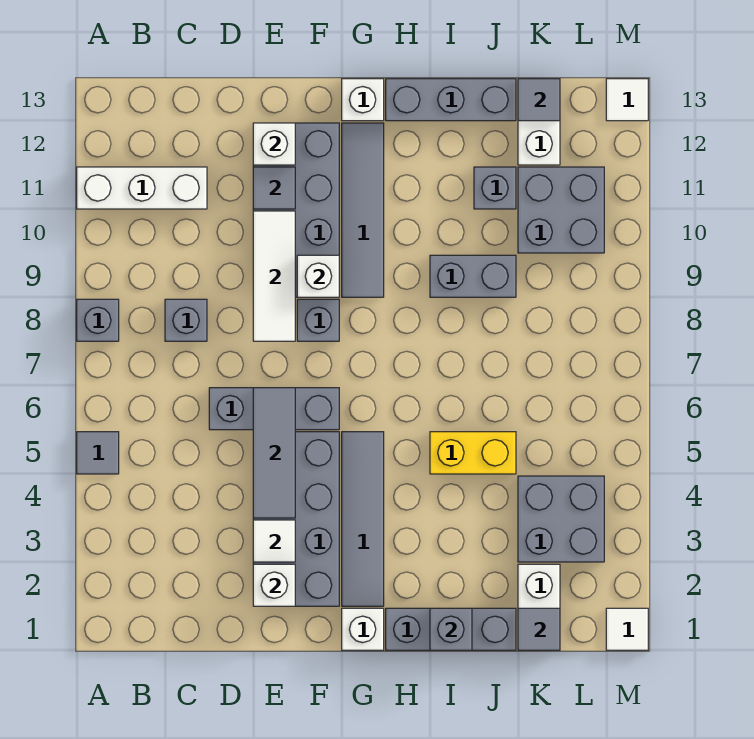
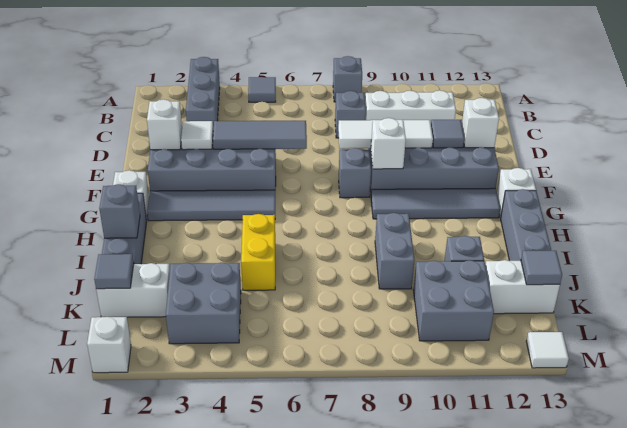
white brick A11:C11 level 1 -> white brick C9:C11 level 1
grey brick D6:F6 level 1 -> grey brick A3:C3 level 1
white tile M1 level 1 -> white brick M1 level 1

